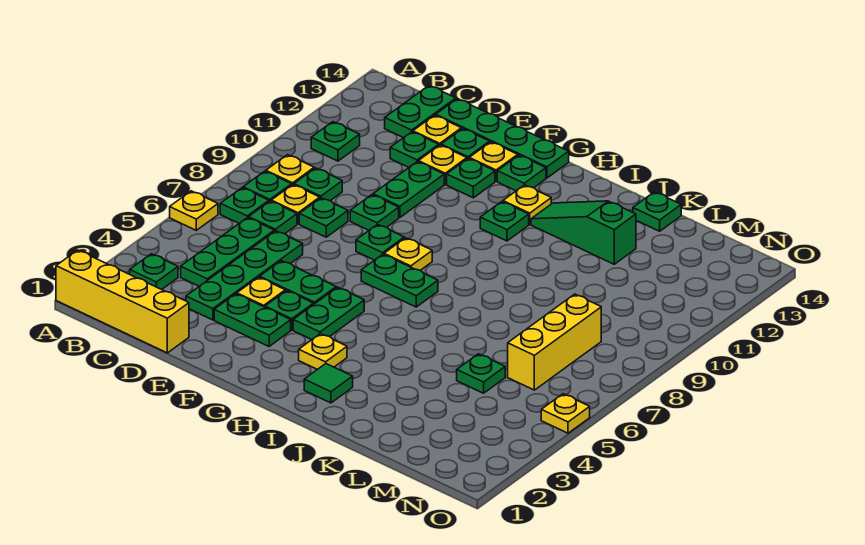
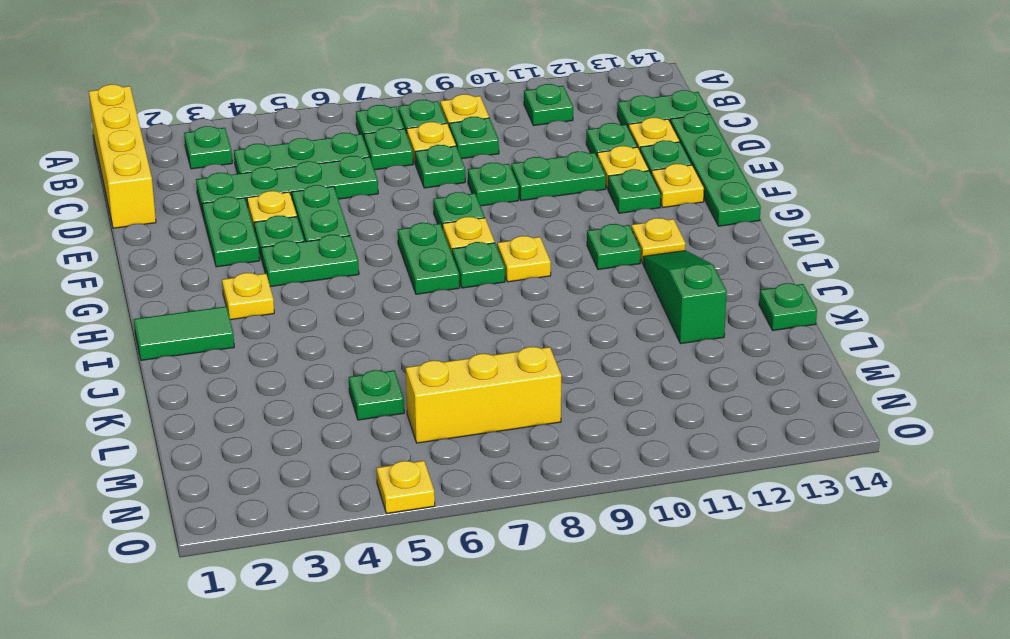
yellow plate A6 level 1 -> yellow plate H9 level 1
green plate G13 level 1 -> green plate H8 level 1
green tile I2 level 1 -> green tile I1:I2 level 1

